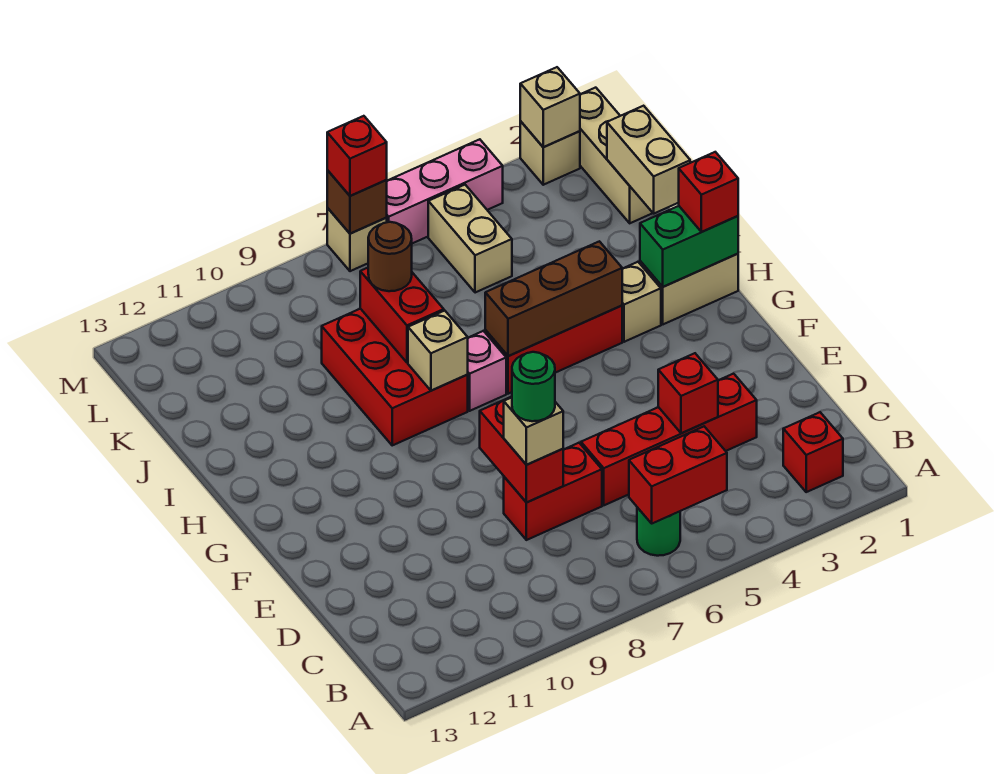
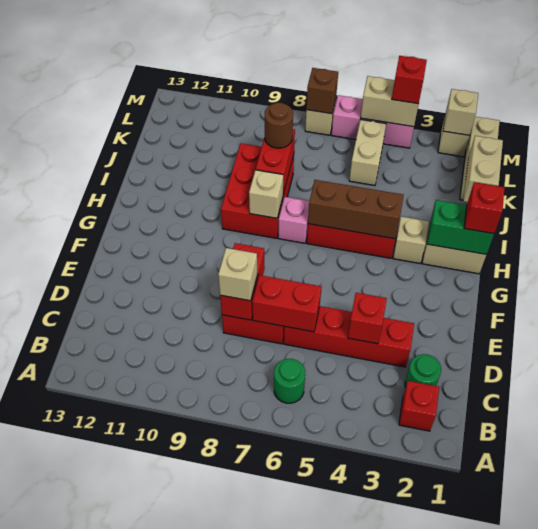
red brick B5:B6 level 2 -> red brick D6:D7 level 2
green round brick D8 level 4 -> green round brick C2 level 1
none -> tan brick M4:M5 level 2
red brick M7 level 3 -> red brick M4 level 3

